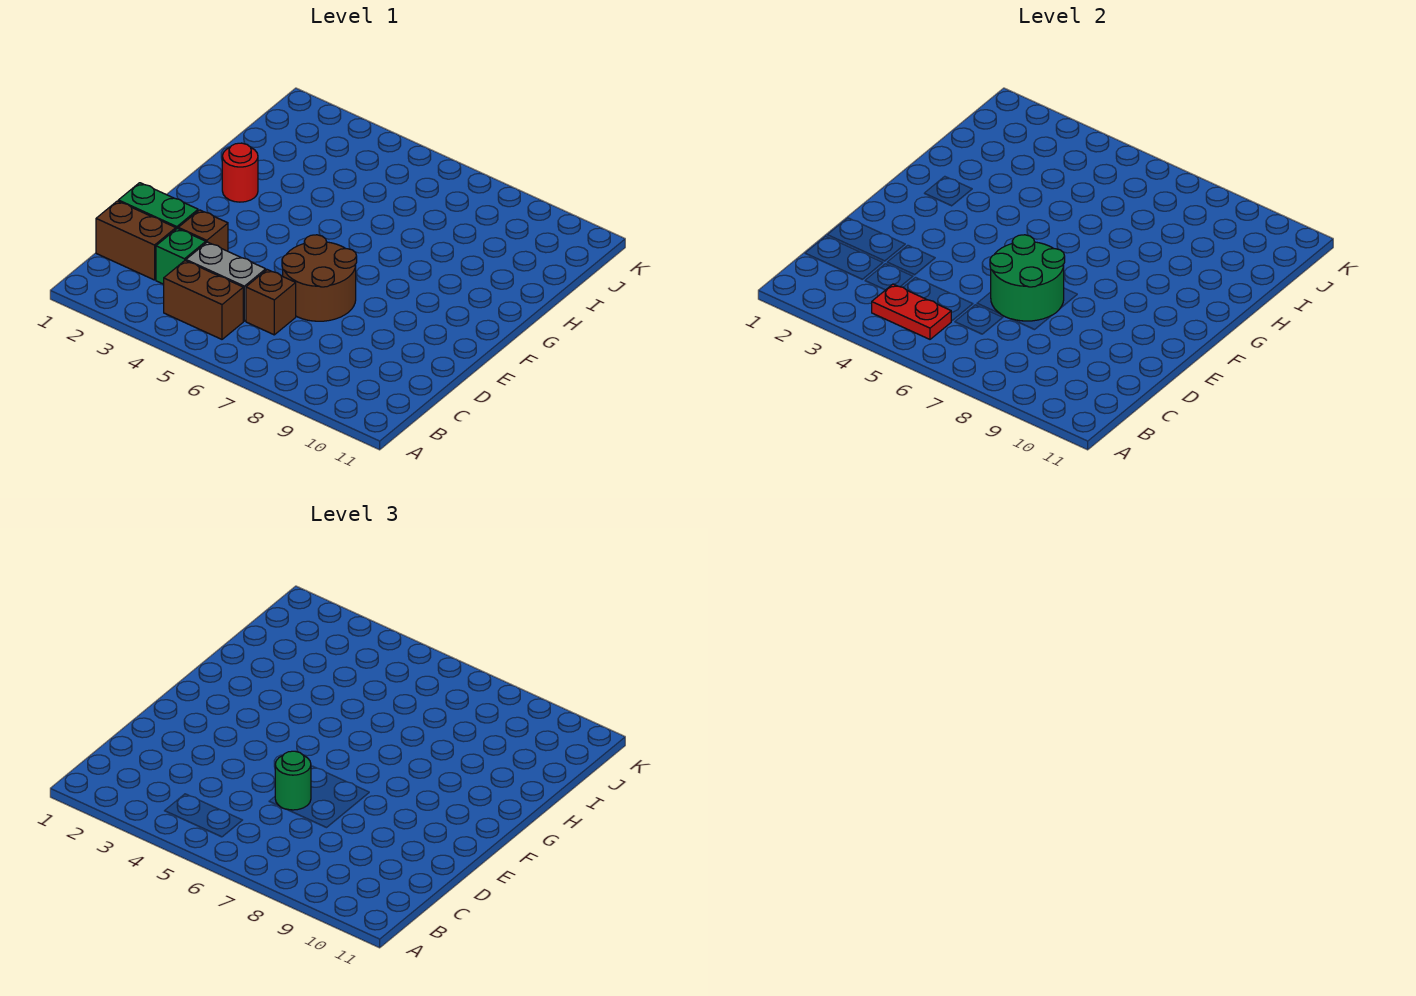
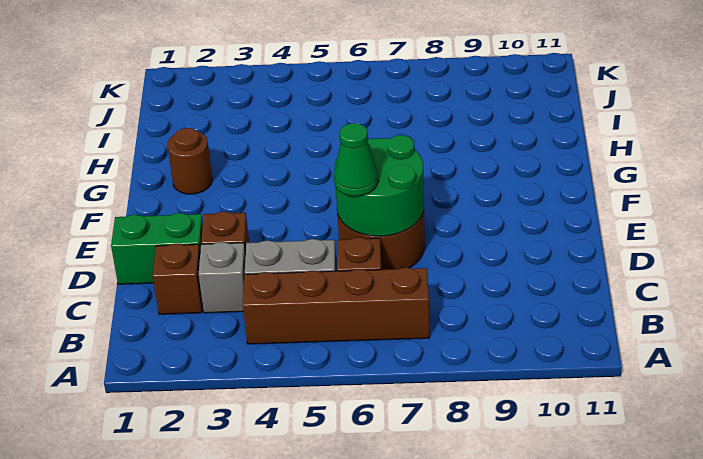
brown brick B4:B5 level 1 -> brown brick B4:B7 level 1
red plate B4:B5 level 2 -> none
brown brick C1:C2 level 1 -> brown brick C2 level 1
green brick C3 level 1 -> grey brick C3 level 1
green round brick D6 level 3 -> green cone D6 level 3
red round brick G2 level 1 -> brown round brick G2 level 1

